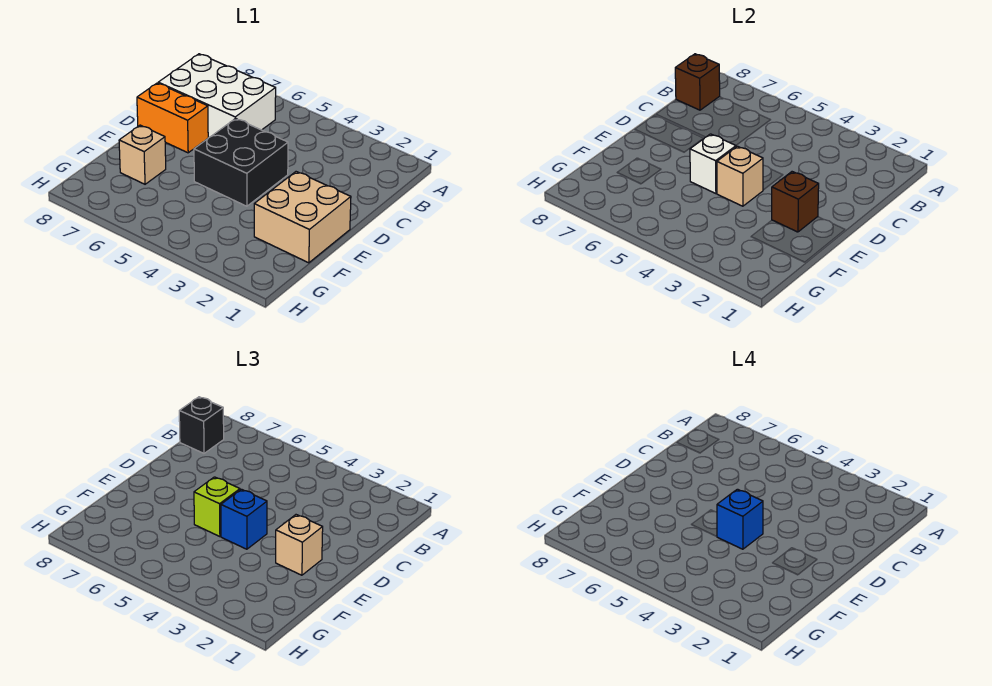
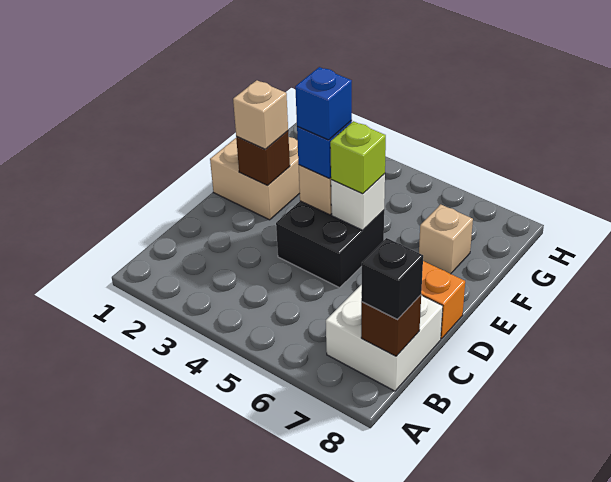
white brick B6:C8 level 1 -> white brick B7:C8 level 1

